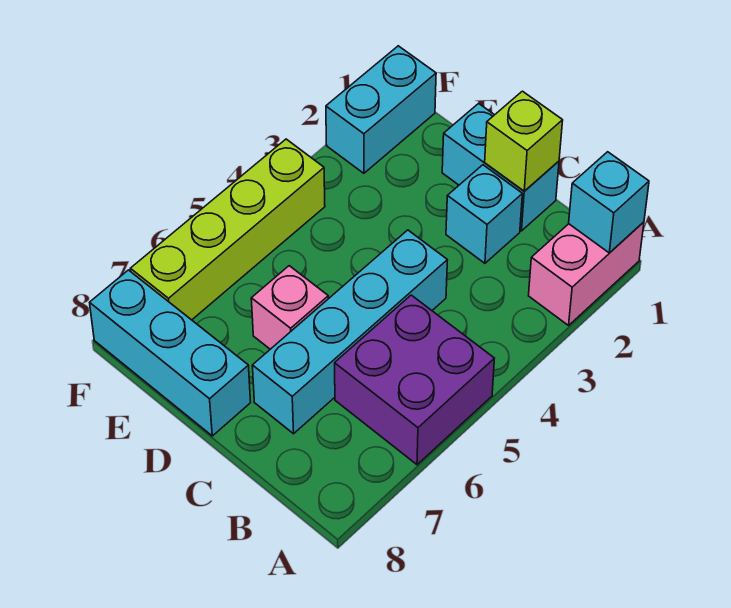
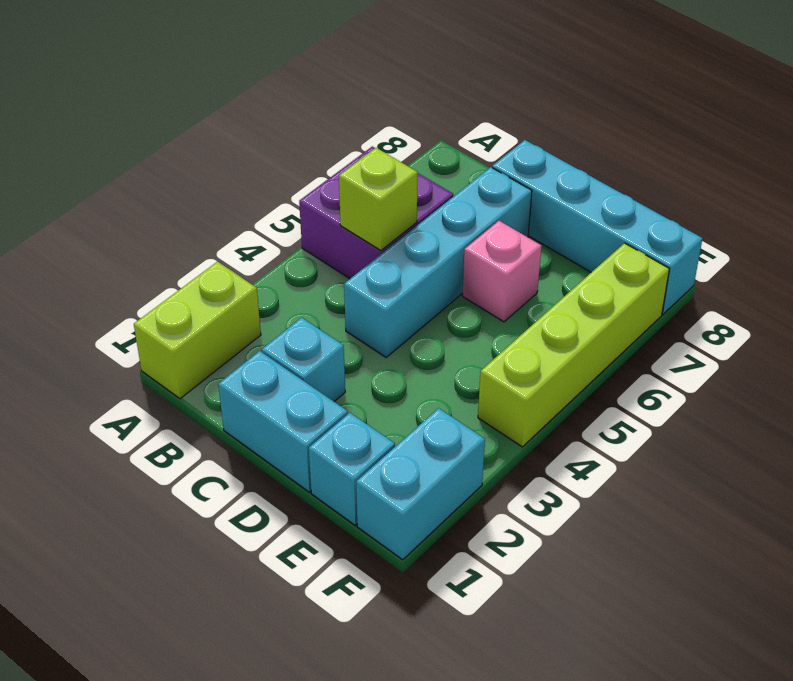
pink brick A1:A2 level 1 -> lime brick A1:A2 level 1
cyan brick A1 level 2 -> cyan brick E1 level 1
lime brick C1 level 2 -> lime brick B5 level 2
cyan brick D8:F8 level 1 -> cyan brick C8:F8 level 1

